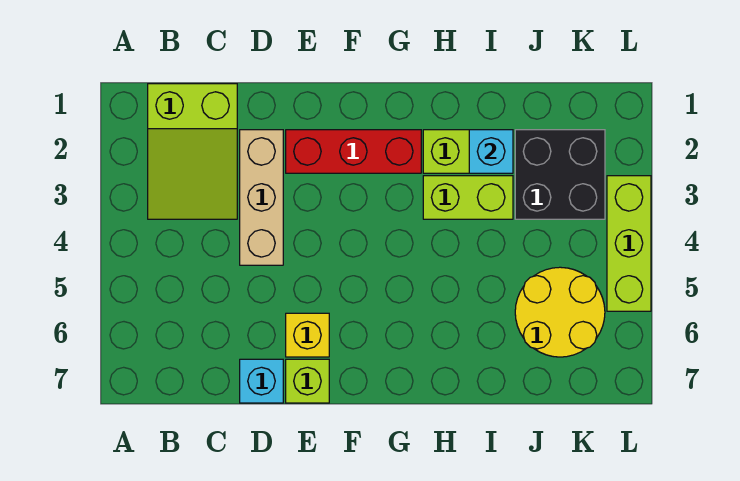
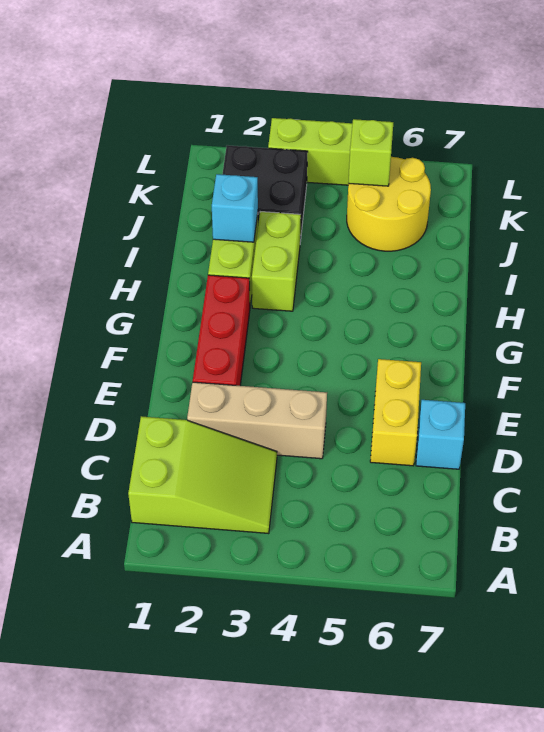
yellow brick E6 level 1 -> yellow brick D6:E6 level 1
lime brick E7 level 1 -> lime brick K5 level 2

